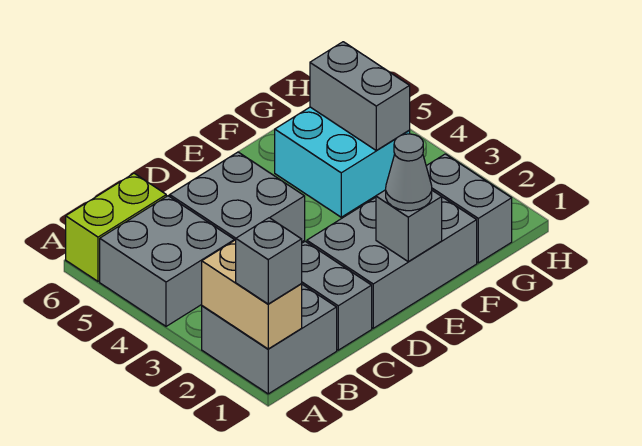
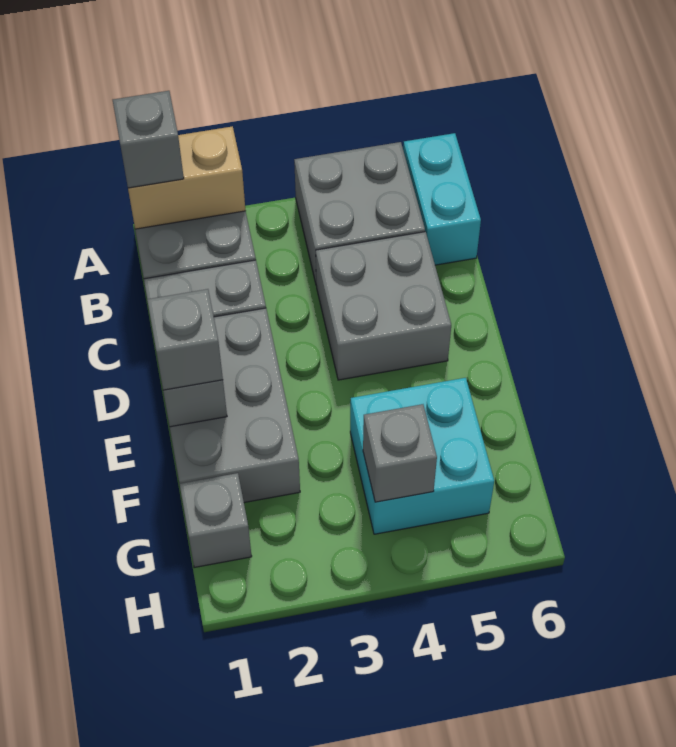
lime brick A6:B6 level 1 -> cyan brick A6:B6 level 1
grey cone E1 level 3 -> grey brick E1 level 3
grey brick G1:G2 level 1 -> grey brick G1 level 1
grey brick G4:G5 level 2 -> grey brick G4 level 2

